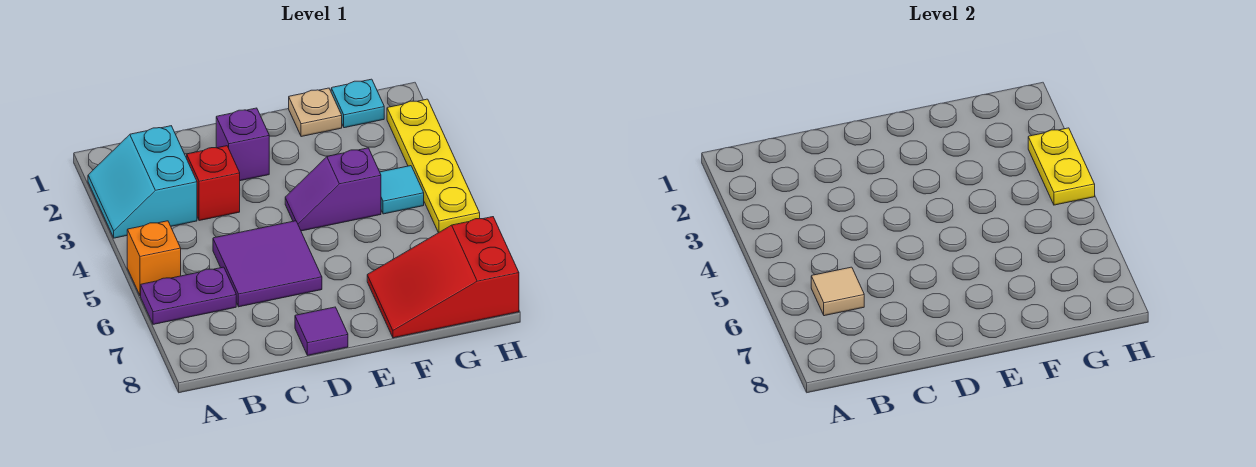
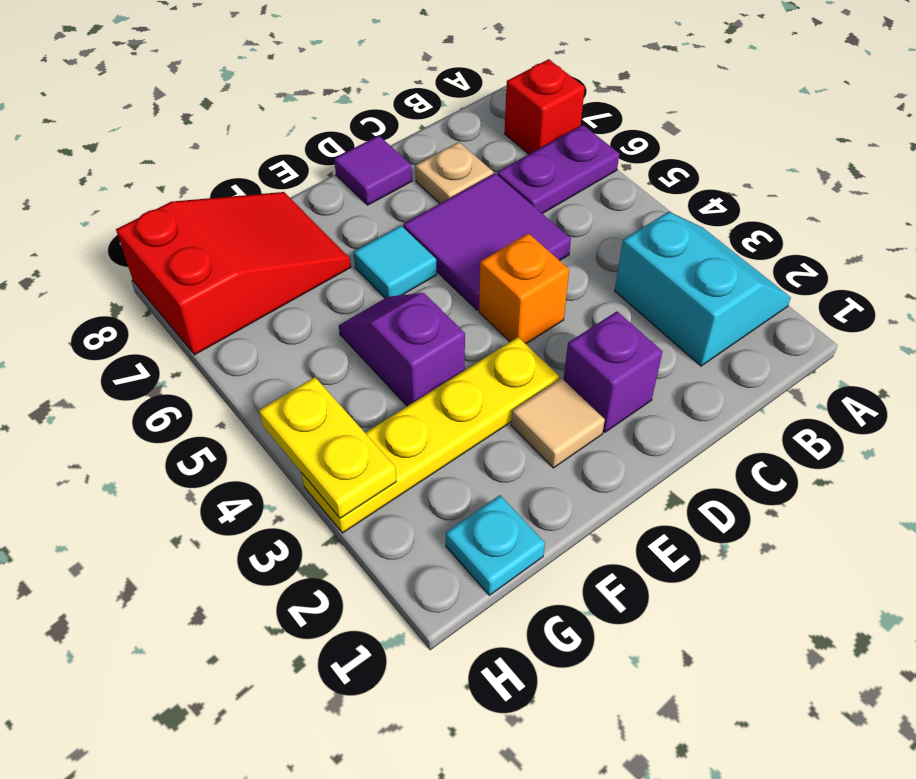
orange brick A5 level 1 -> orange brick D4 level 1
tan tile B6 level 2 -> tan tile E2 level 1
red brick C3 level 1 -> red brick A7 level 1
purple slope E4:F4 level 1 top F -> purple slope F4:F5 level 1 top 4
tan plate F1 level 1 -> tan plate C7 level 1
cyan tile G4 level 1 -> cyan tile E6 level 1
yellow plate H2:H5 level 1 -> yellow plate E3:H3 level 1

